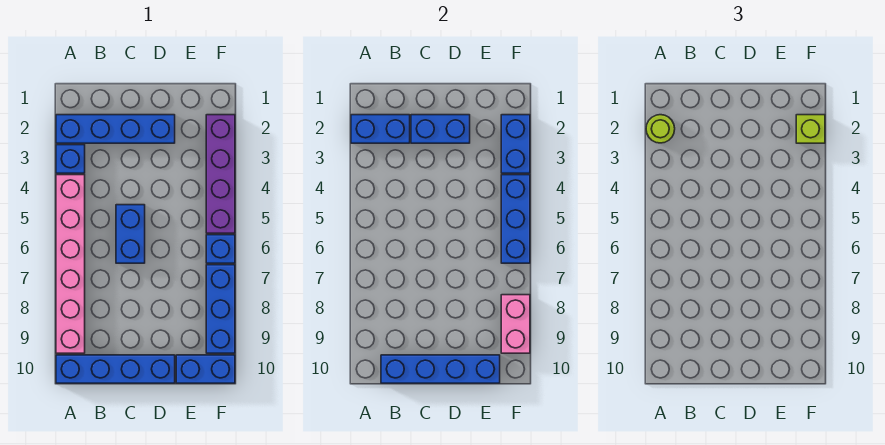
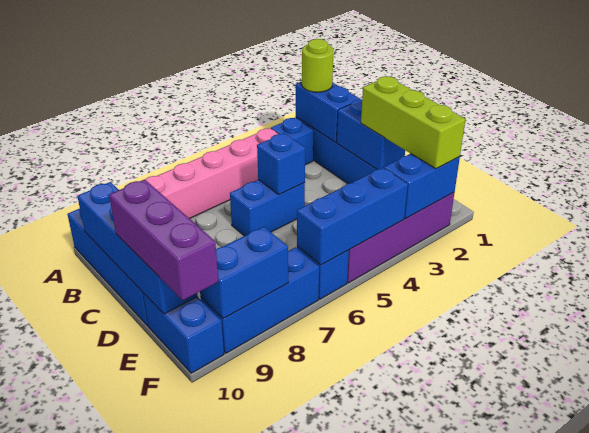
none -> blue brick C5 level 2
none -> purple brick D10:F10 level 3
lime brick F2 level 3 -> lime brick D2:F2 level 3
pink brick F8:F9 level 2 -> blue brick F8:F9 level 2

